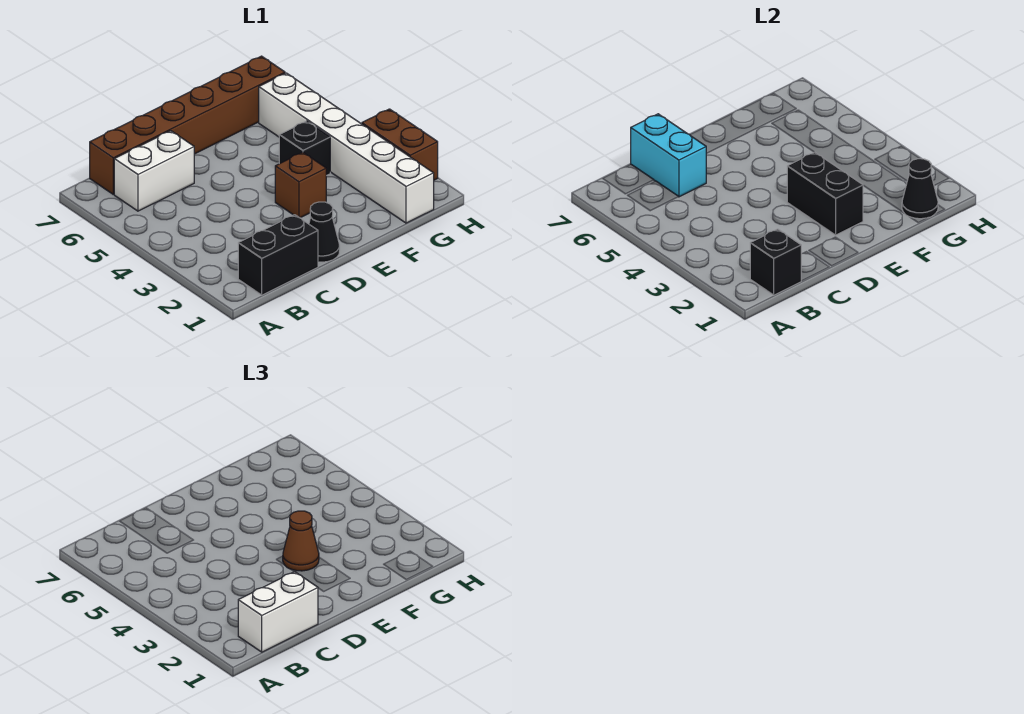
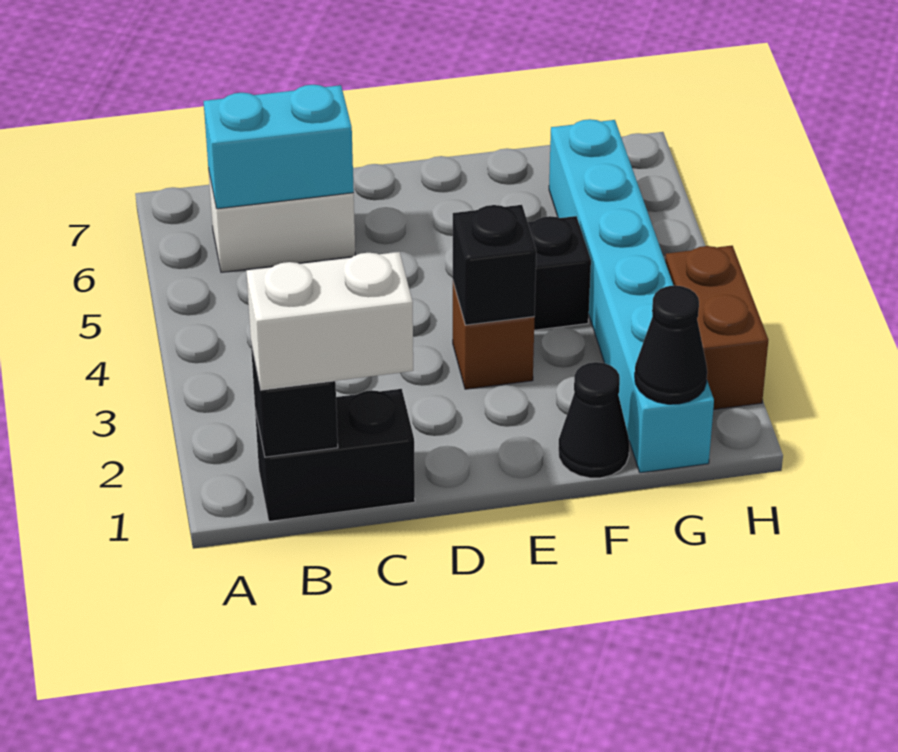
brown brick B7:G7 level 1 -> none
cyan brick C6:C7 level 2 -> cyan brick B6:C6 level 2
black cone D1 level 1 -> black cone F1 level 1
black brick E2:E3 level 2 -> black brick E3 level 2
brown cone E3 level 3 -> none
white brick G1:G6 level 1 -> cyan brick G1:G6 level 1

